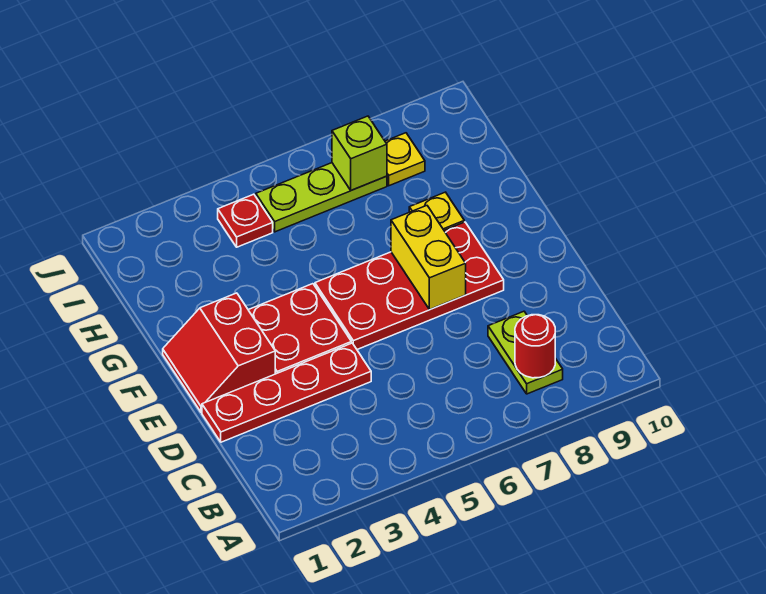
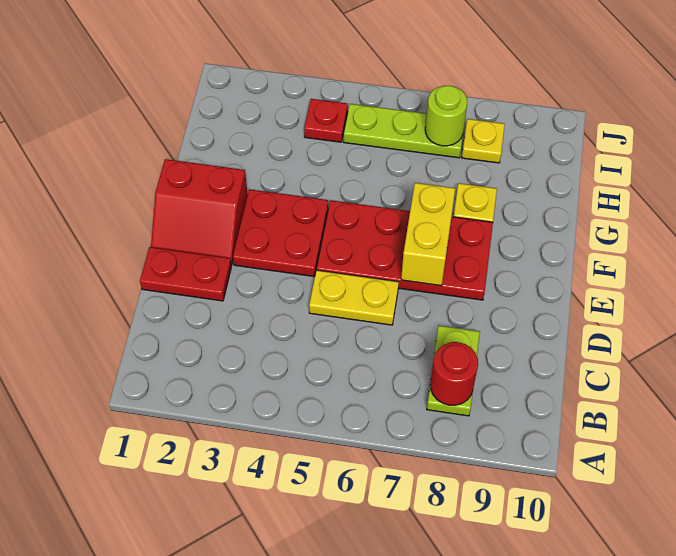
red plate D1:D4 level 1 -> red plate D1:D2 level 1
none -> yellow plate D5:D6 level 1
red slope E1:F2 level 1 top 2 -> red slope E1:F2 level 1 top F
lime brick I7 level 2 -> lime round brick I7 level 2

